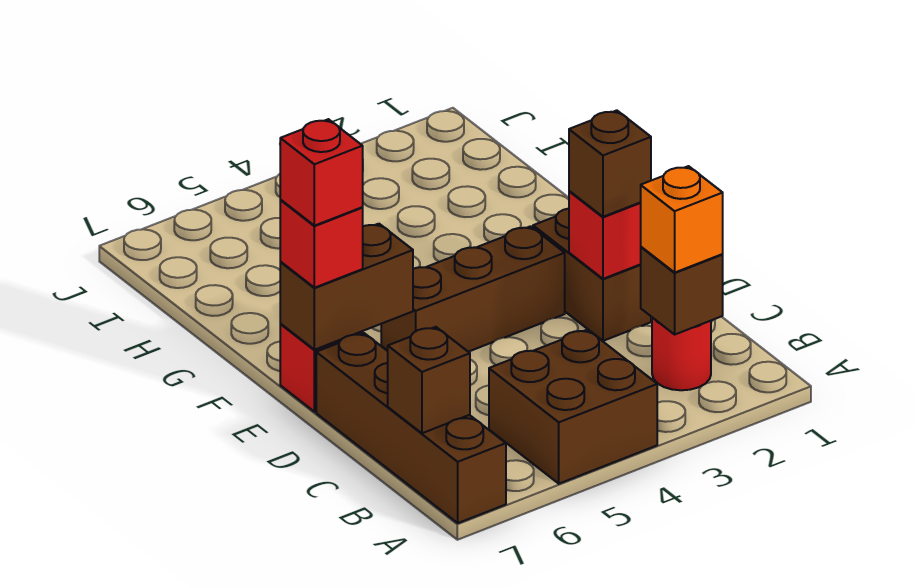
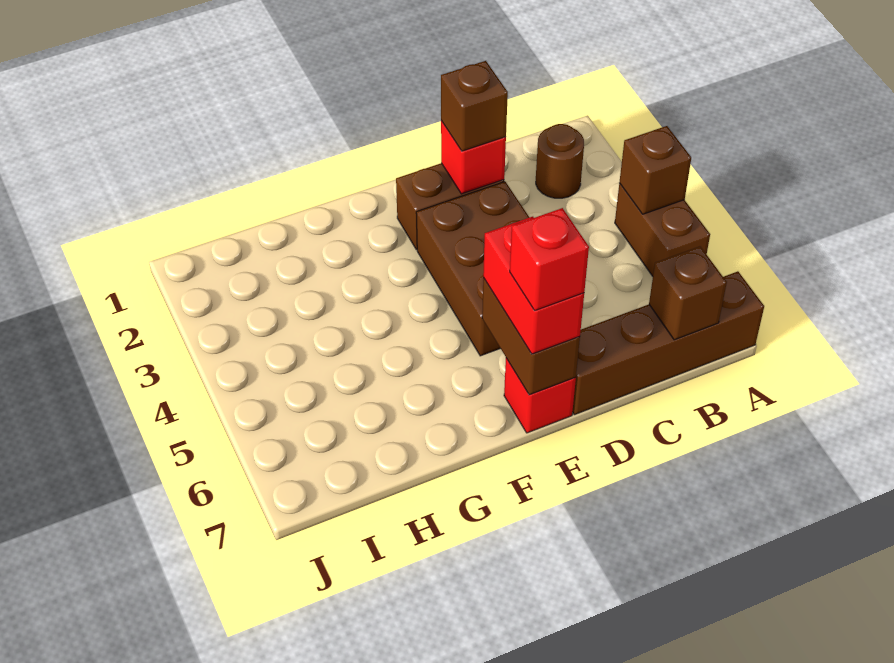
brown brick A4:B5 level 1 -> brown brick A4:A5 level 1
red round brick B2 level 1 -> brown round brick B2 level 1
brown brick B2 level 2 -> brown brick A4 level 2
orange brick B2 level 3 -> none
brown brick E3:E5 level 1 -> brown brick D3:E5 level 1
red brick E7 level 3 -> red brick E6:E7 level 3

